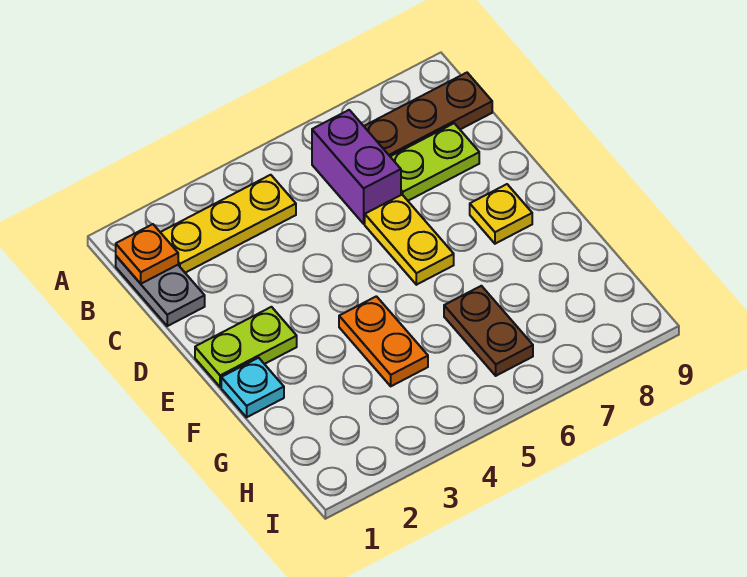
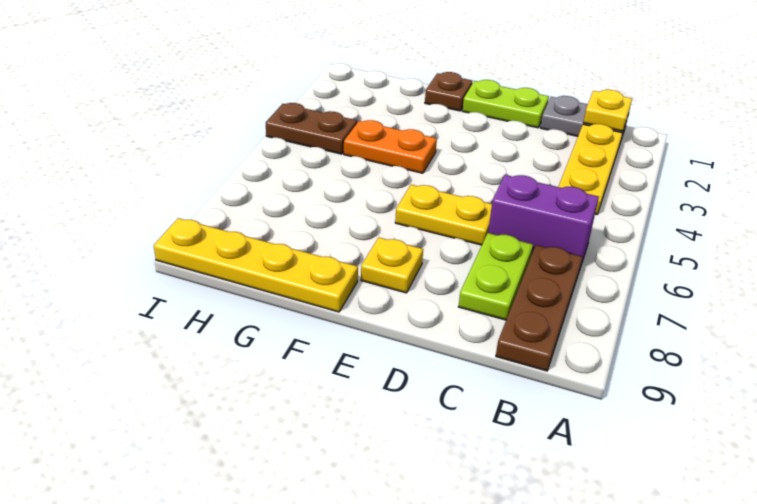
orange plate B1 level 2 -> yellow plate B1 level 2
lime plate E1:E2 level 1 -> lime plate D1:E1 level 1
cyan plate F1 level 1 -> brown plate F1 level 1
none -> yellow plate F9:I9 level 1
brown plate G6:H6 level 1 -> brown plate H4:I4 level 1

